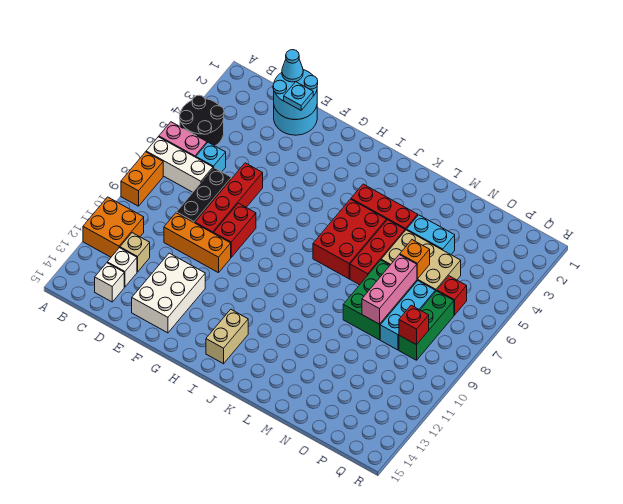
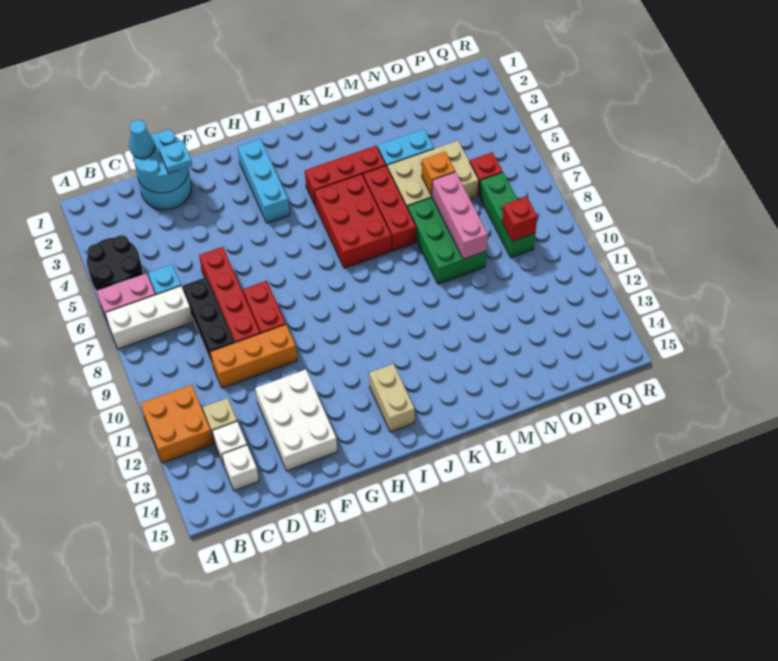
orange brick A8:A9 level 1 -> none
cyan brick O7:O9 level 1 -> cyan brick H2:H4 level 1

